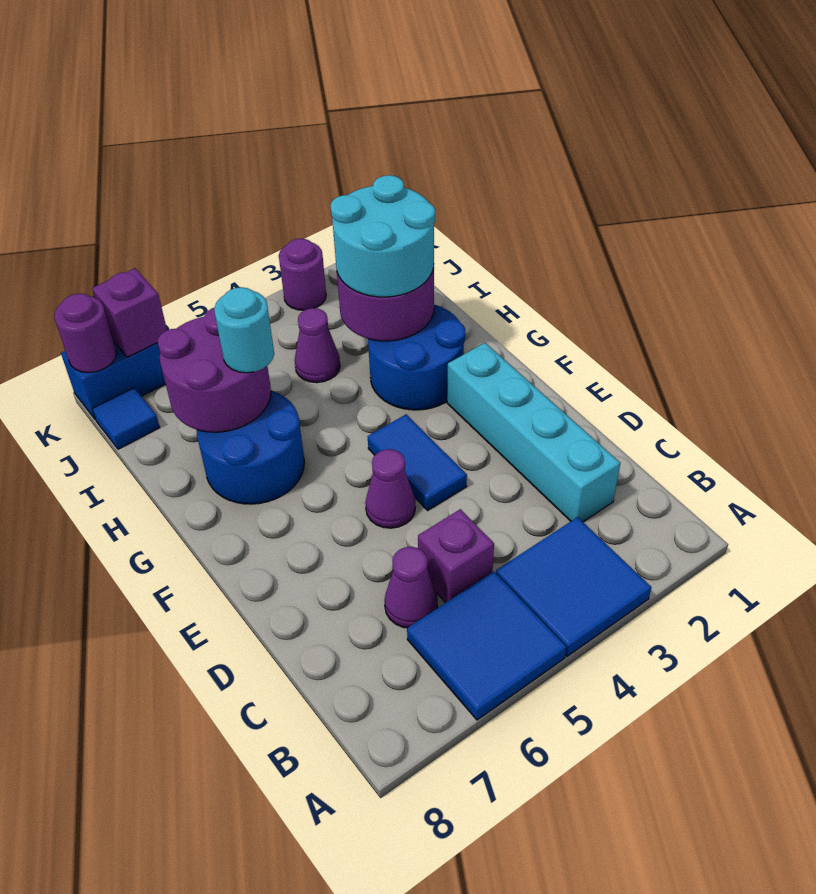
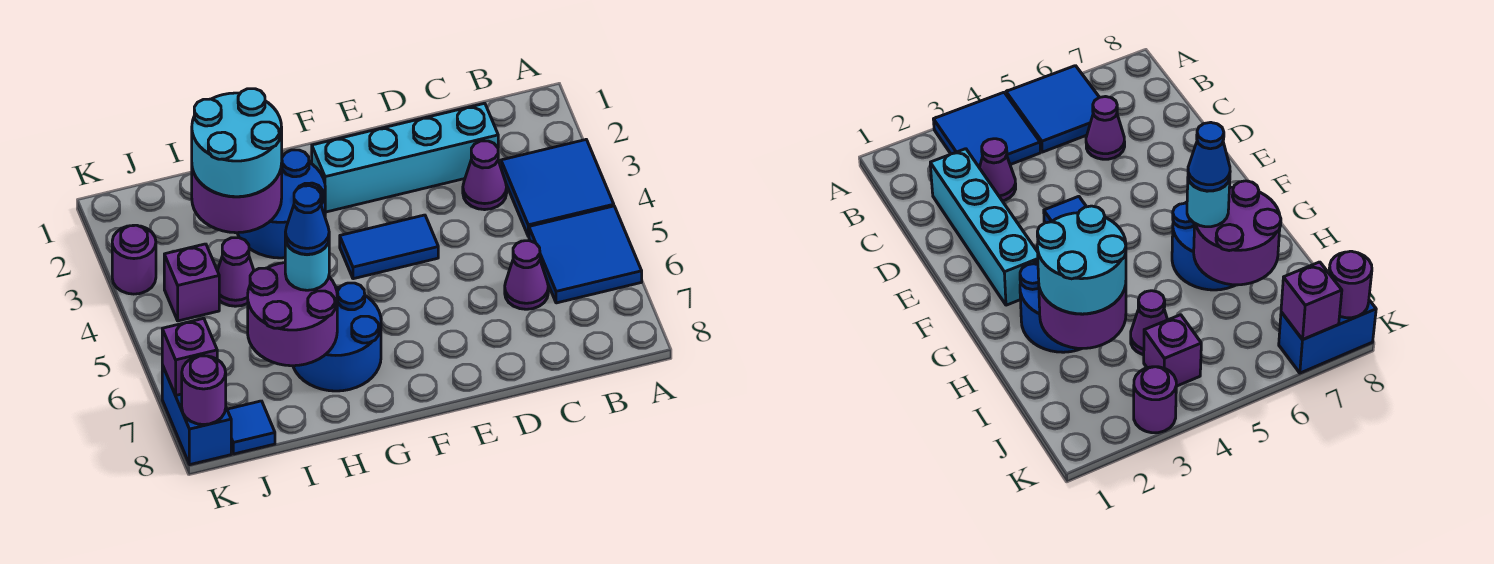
purple brick C5 level 1 -> purple brick J4 level 1
purple cone E5 level 1 -> purple cone C3 level 1
none -> blue cone H6 level 4

